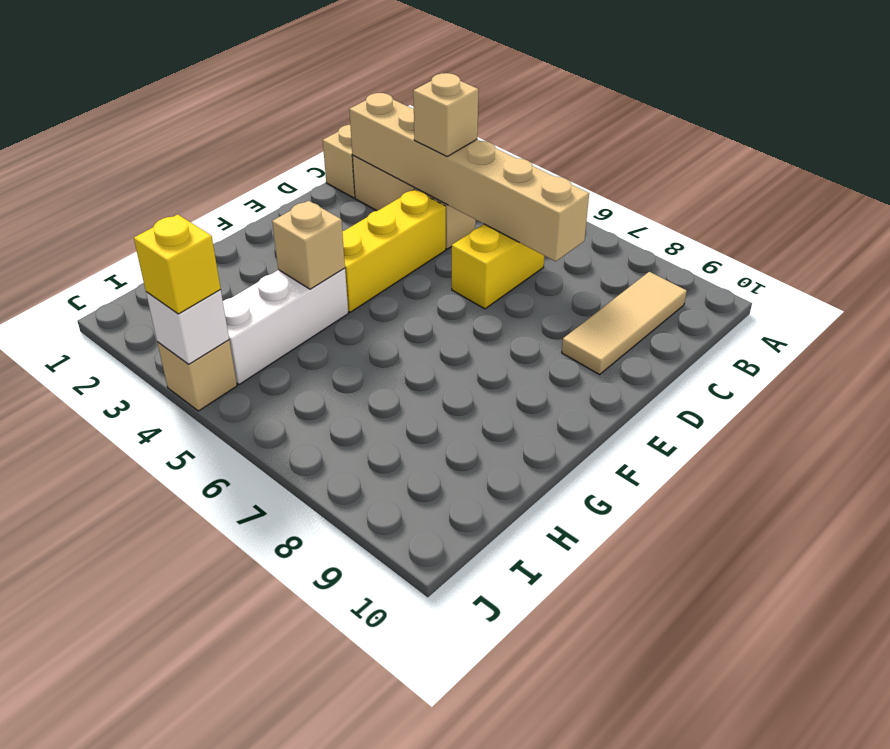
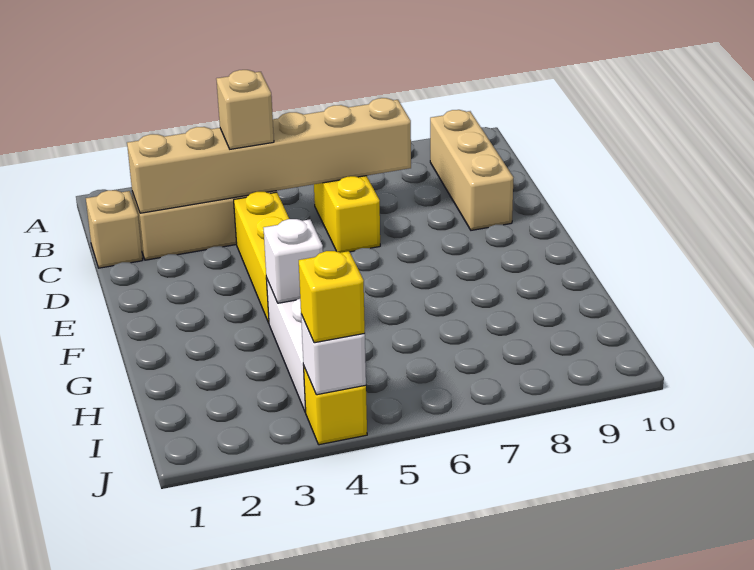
tan tile B9:D9 level 1 -> tan brick B9:D9 level 1
tan brick G4 level 2 -> white brick G4 level 2
tan brick J4 level 1 -> yellow brick J4 level 1

